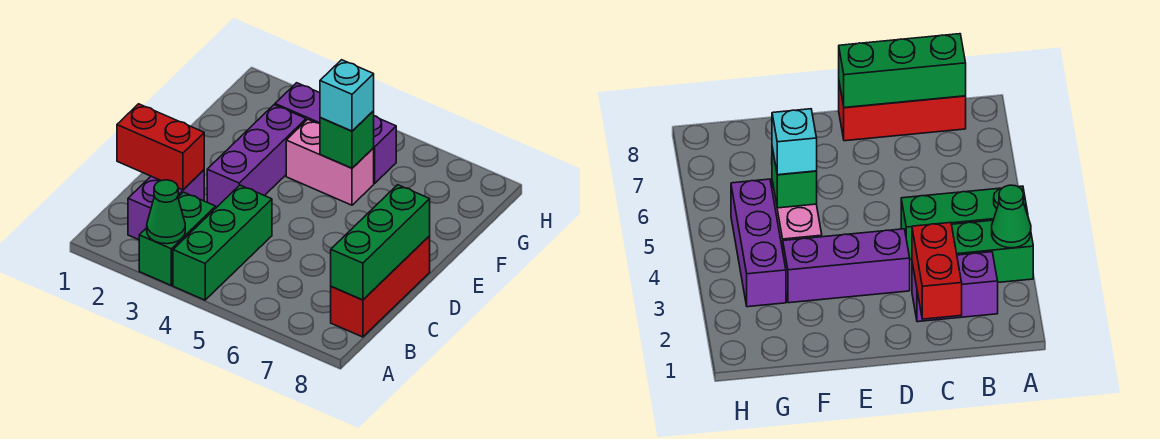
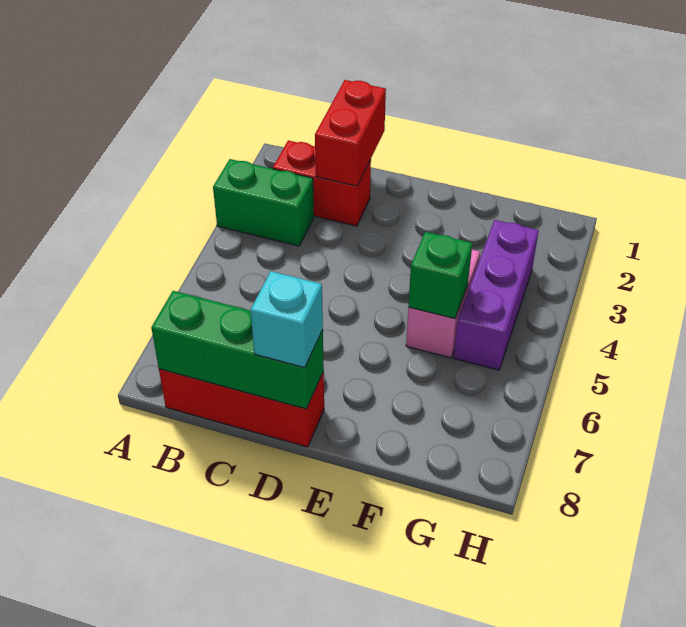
green cone A3 level 2 -> none
green brick A4:C4 level 1 -> none
purple brick B2:C2 level 1 -> red brick B2:C2 level 1
purple brick D3:F3 level 1 -> none
cyan brick F5 level 3 -> cyan brick D8 level 3

